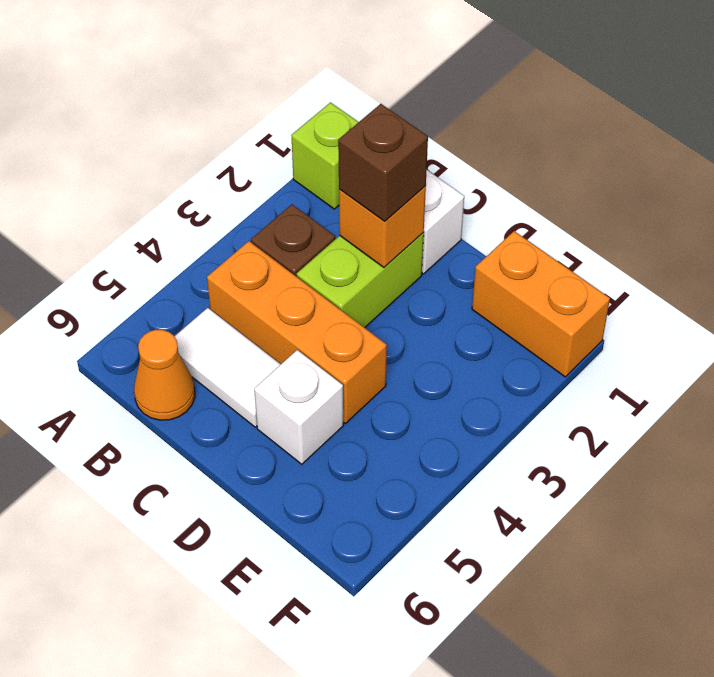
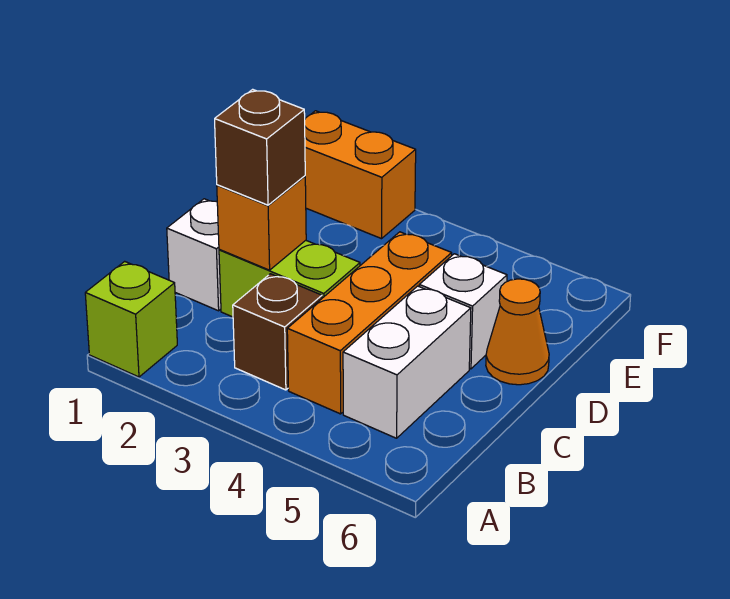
white tile B5:C5 level 1 -> white brick B5:C5 level 1
orange cone B6 level 1 -> orange cone D6 level 1
orange brick E1:F1 level 1 -> orange brick F1:F2 level 1

